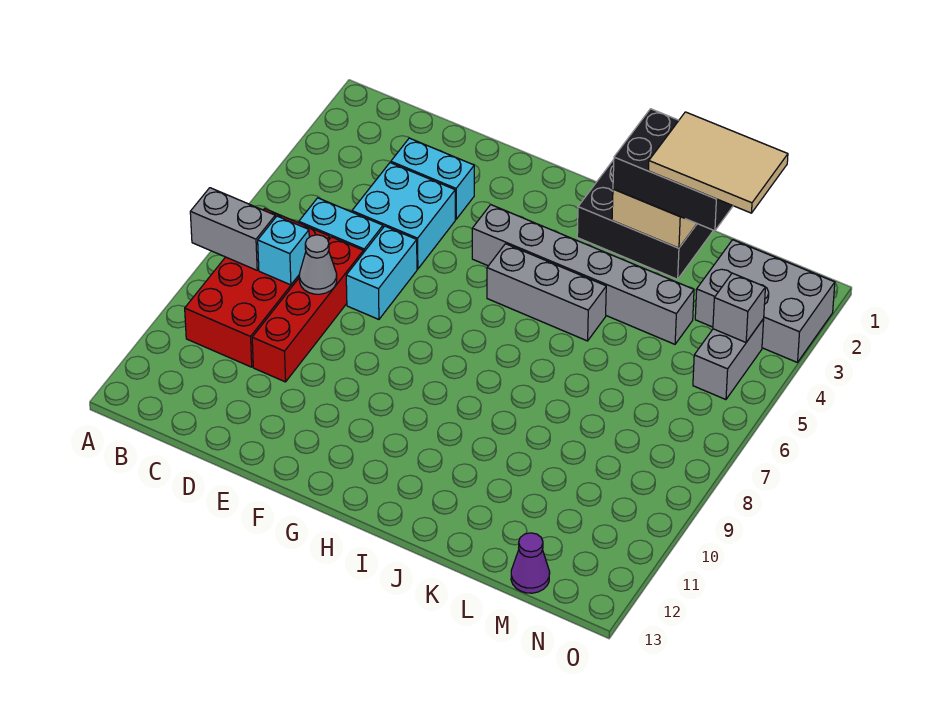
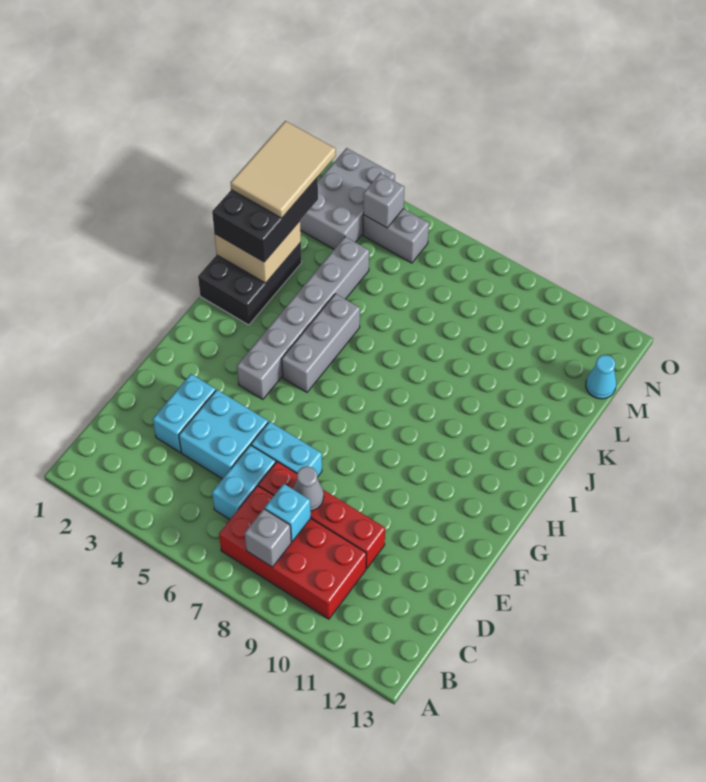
grey brick A8:B8 level 2 -> grey brick B8 level 2
purple cone M13 level 1 -> cyan cone M13 level 1

